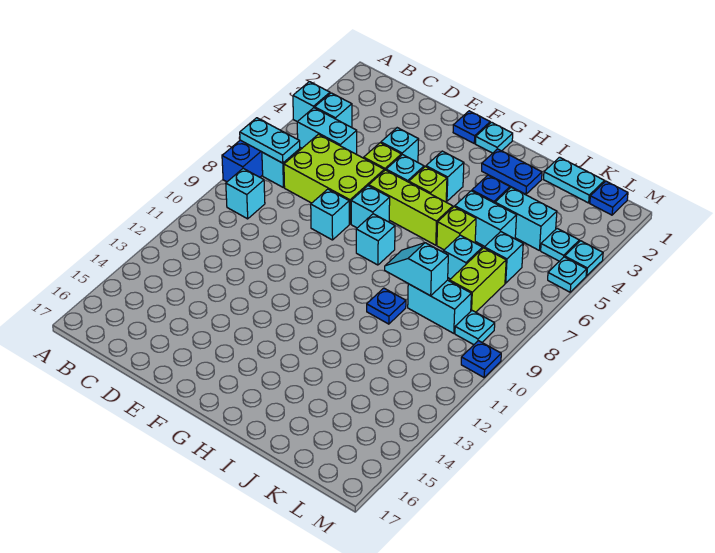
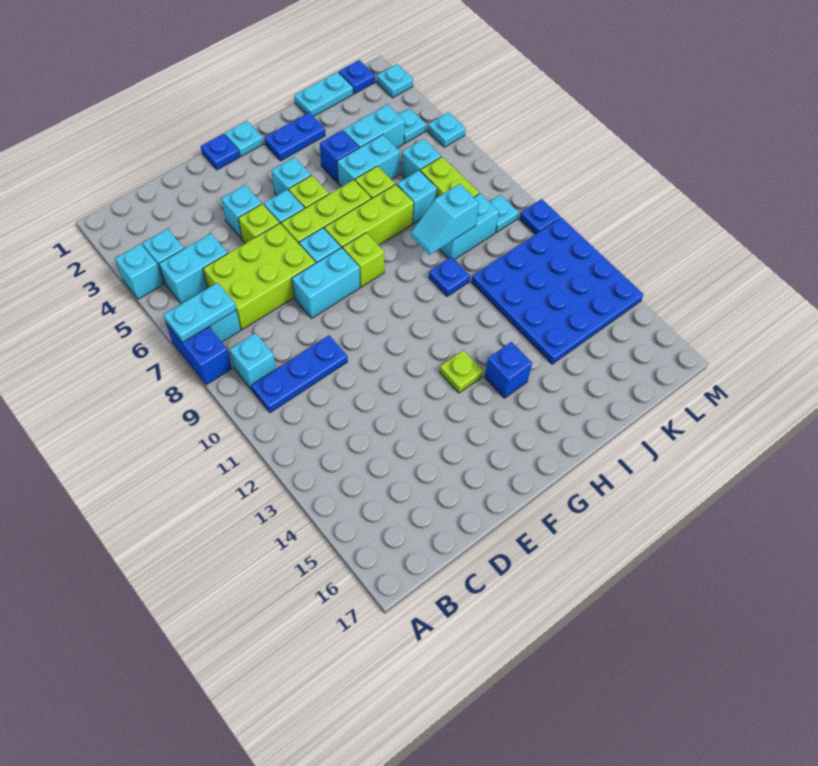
none -> blue plate B10:D10 level 1
cyan brick E8 level 1 -> cyan brick E8:F8 level 1
none -> lime brick G7:I7 level 1
cyan brick G8 level 1 -> lime brick G8 level 1
none -> lime plate G13 level 1
none -> blue brick H14 level 1
none -> blue plate J11:M14 level 1
cyan plate M4 level 1 -> cyan plate M2 level 1

